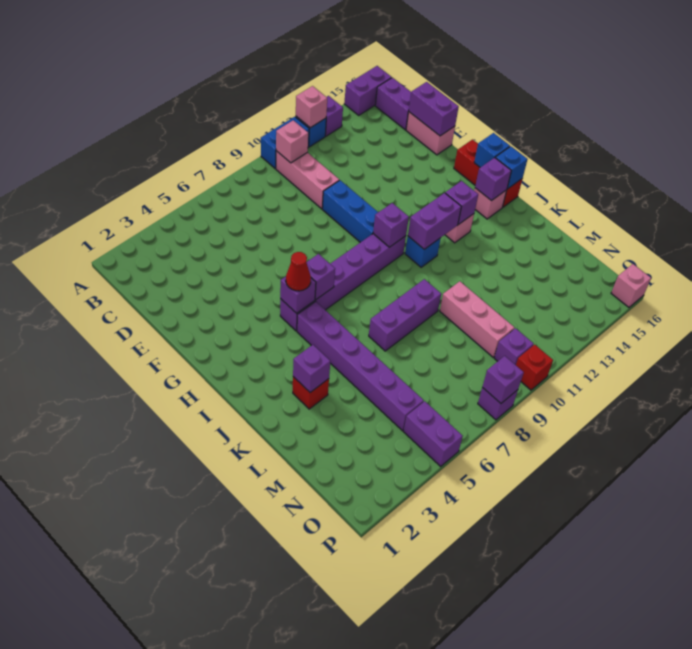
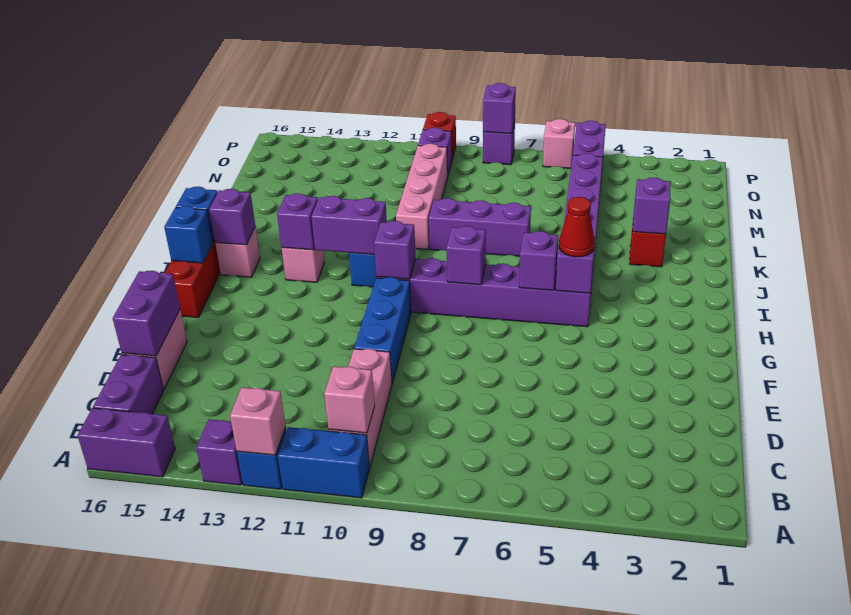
none -> purple brick H8 level 2
pink brick L10:N10 level 1 -> pink brick K10:N10 level 1
pink brick P16 level 1 -> pink brick P6 level 1

